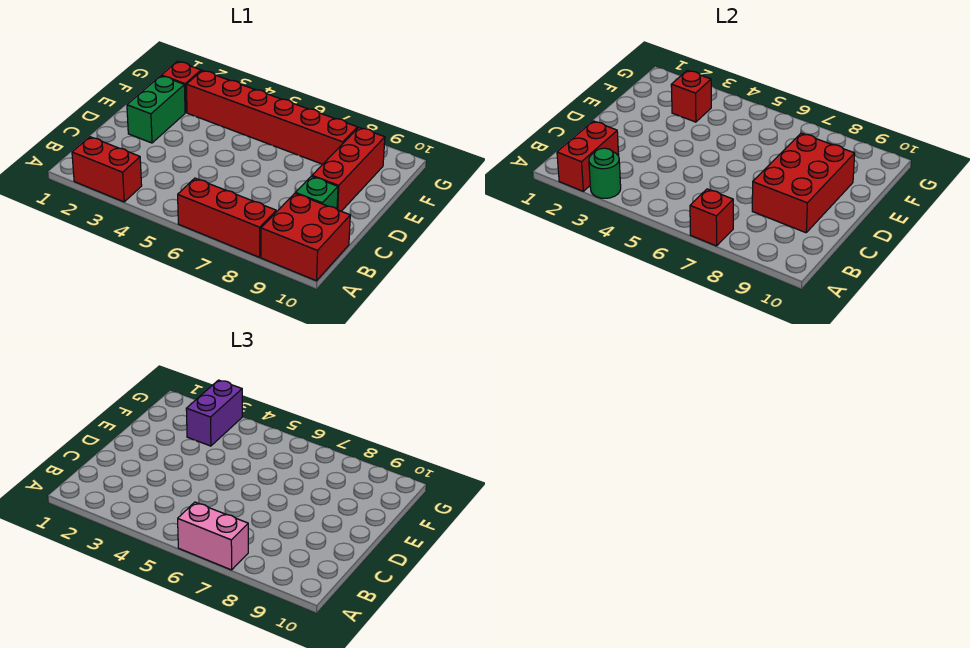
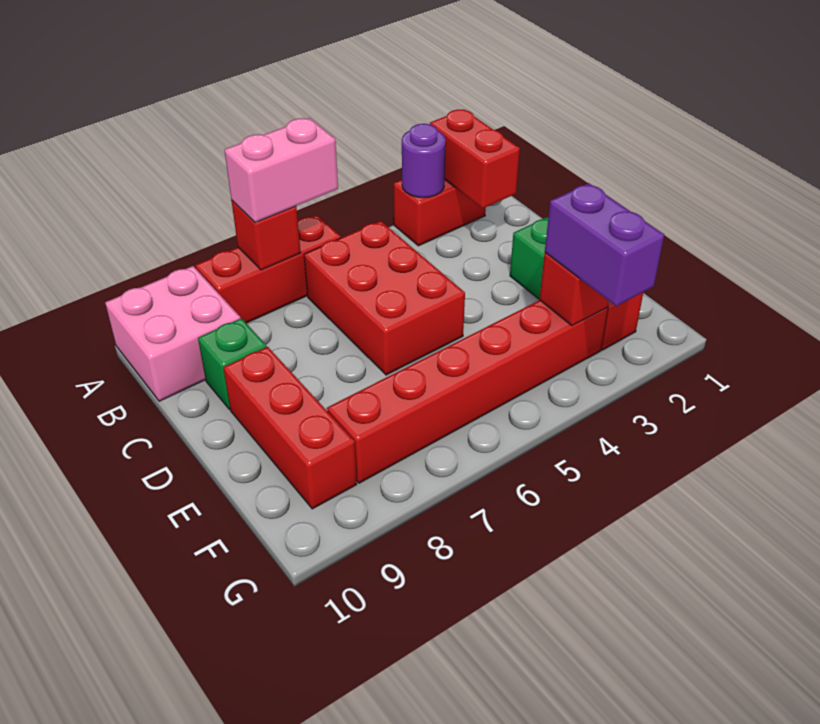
green round brick A3 level 2 -> purple round brick A3 level 2
red brick A9:B10 level 1 -> pink brick A9:B10 level 1
red brick C8:E9 level 2 -> red brick B5:D6 level 1

